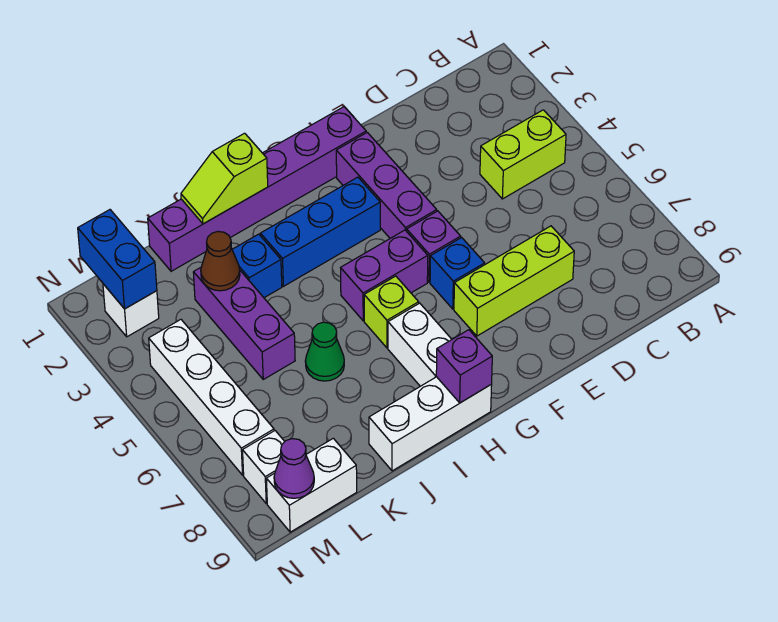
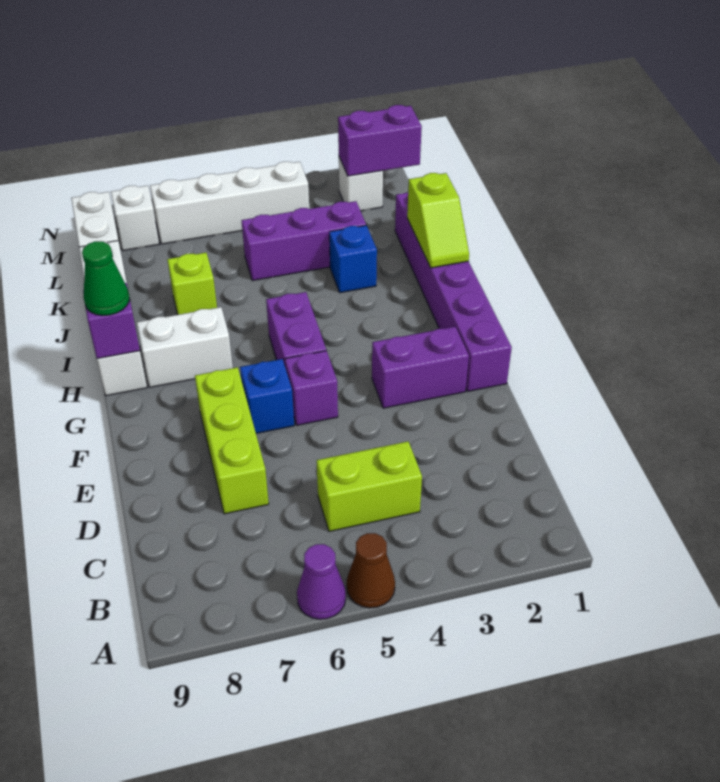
lime brick B4:C4 level 1 -> lime brick C4:C5 level 1
purple brick F2:F4 level 1 -> purple brick F2:F3 level 1
blue brick G3:I3 level 1 -> none
lime brick H6 level 1 -> lime brick J7 level 1
white brick H9:J9 level 1 -> white brick H9:K9 level 1
lime slope I1:J1 level 2 top I -> lime slope I1:J1 level 2 top J
green cone J6 level 1 -> green cone H9 level 3
brown cone K3 level 2 -> brown cone A5 level 1
blue brick M1:M2 level 2 -> purple brick M1:M2 level 2
purple cone M9 level 2 -> purple cone A6 level 1

